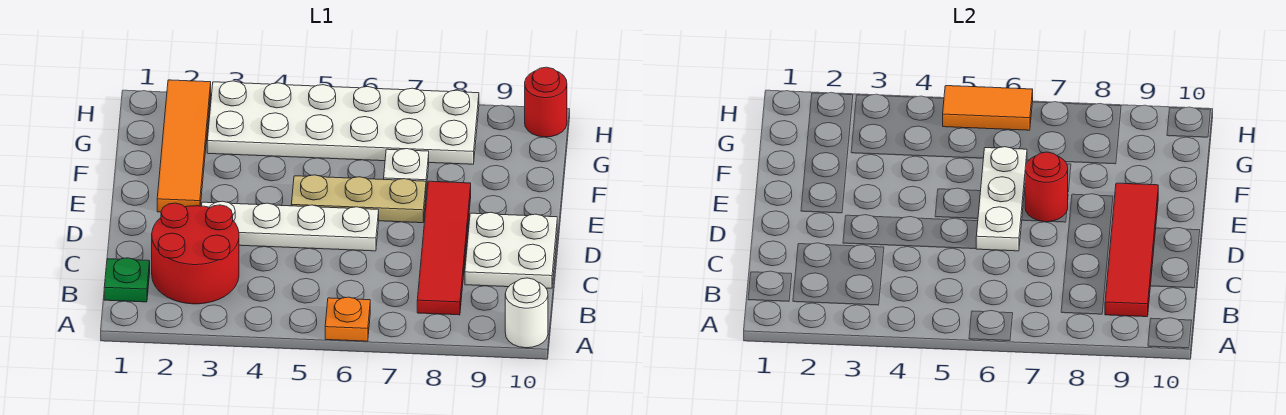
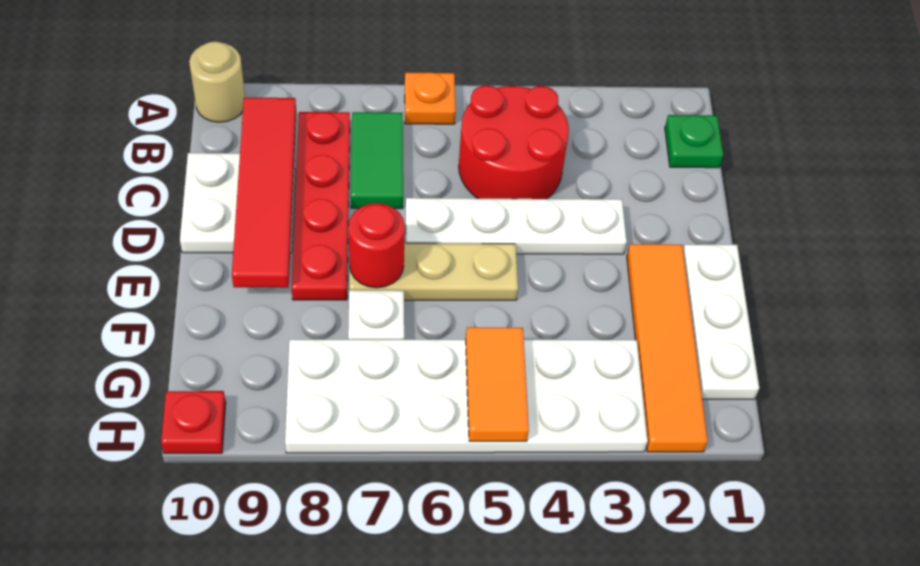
white round brick A10 level 1 -> tan round brick A10 level 1
red round brick B2:C3 level 1 -> red round brick B4:C5 level 1
none -> green tile B7:C7 level 1
red tile B8:E8 level 1 -> red plate B8:E8 level 1
white plate D6:F6 level 2 -> white plate E1:G1 level 1
orange tile H5:H6 level 2 -> orange tile G5:H5 level 2
red round brick H10 level 1 -> red plate H10 level 1

